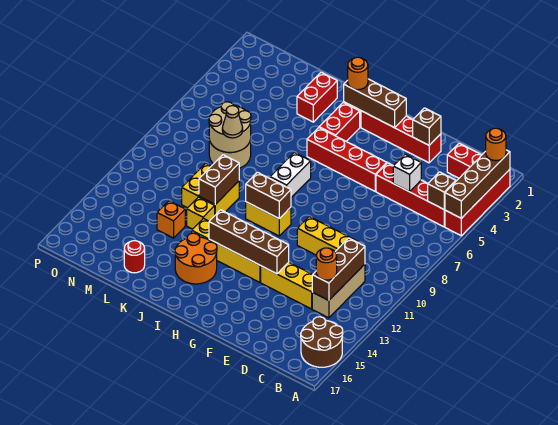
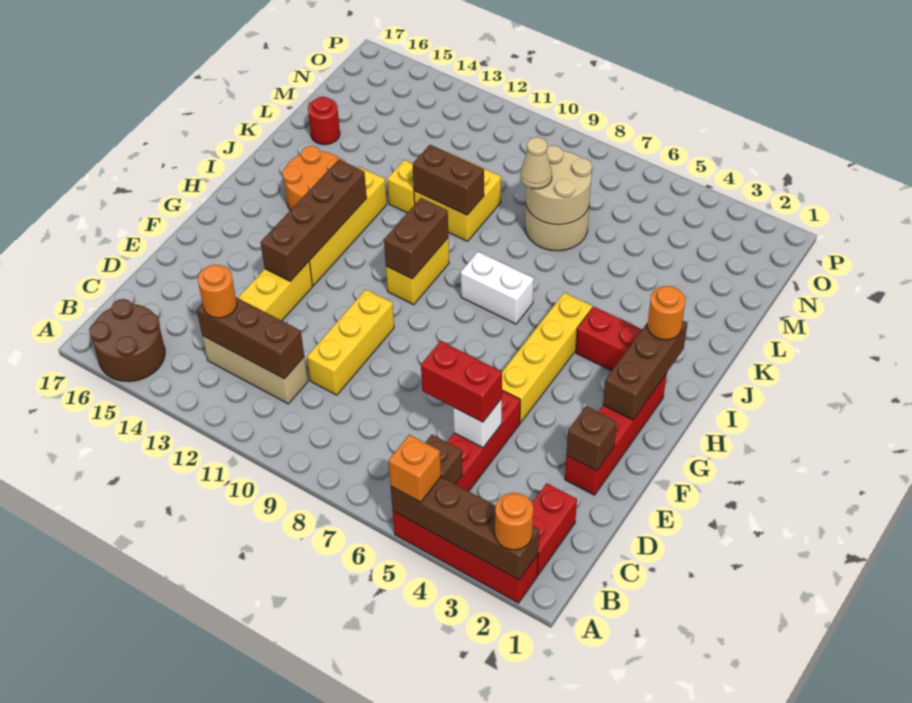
red brick F5:I5 level 1 -> yellow brick F5:I5 level 1
red brick K2:K3 level 1 -> red brick D5:D6 level 3
orange brick L13 level 1 -> orange brick A5 level 3

